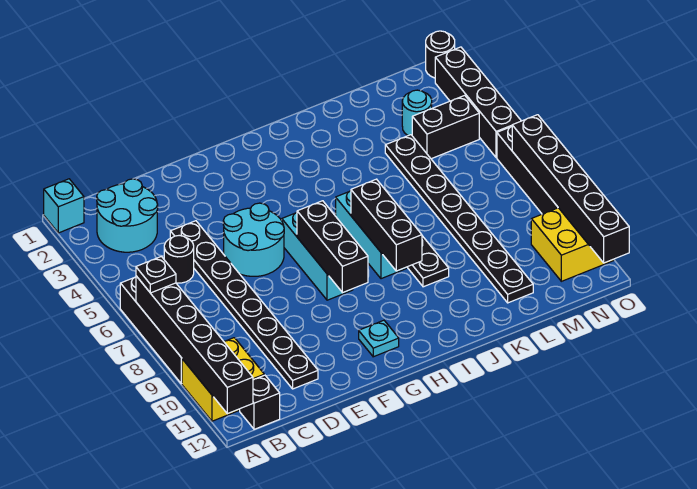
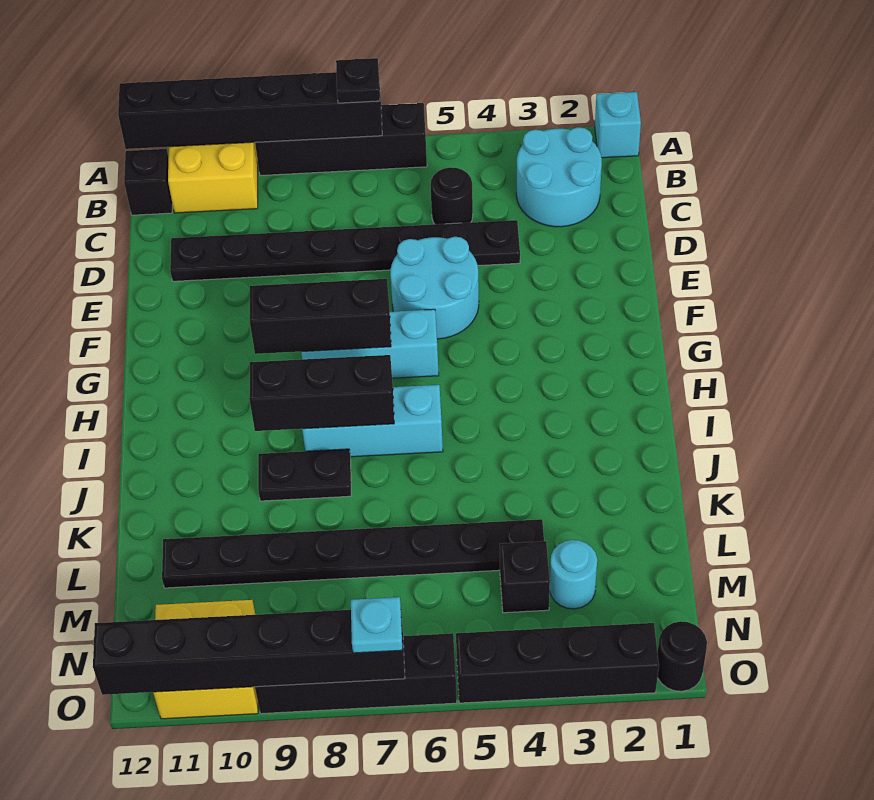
cyan plate G11 level 1 -> cyan plate O7 level 3
black brick M4:N4 level 1 -> black brick M4 level 1

